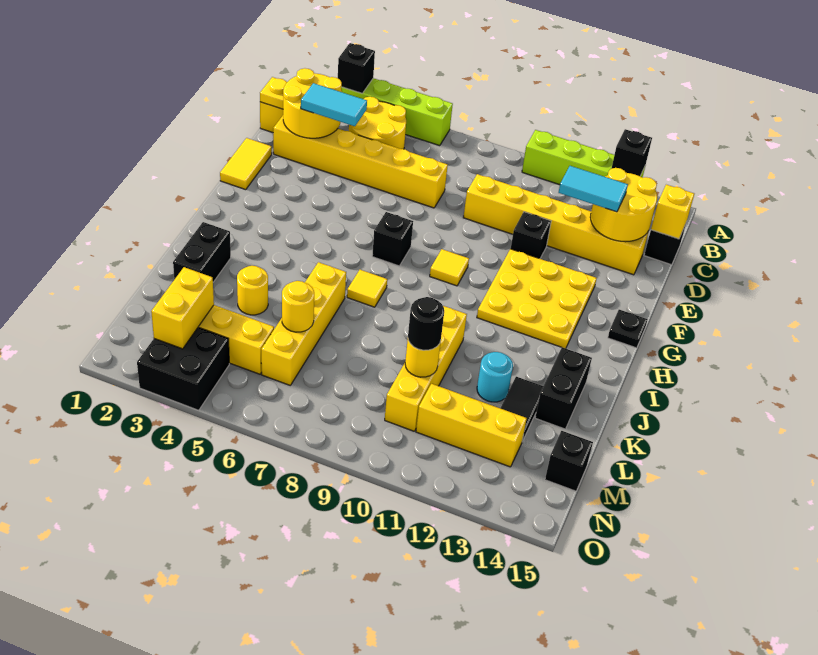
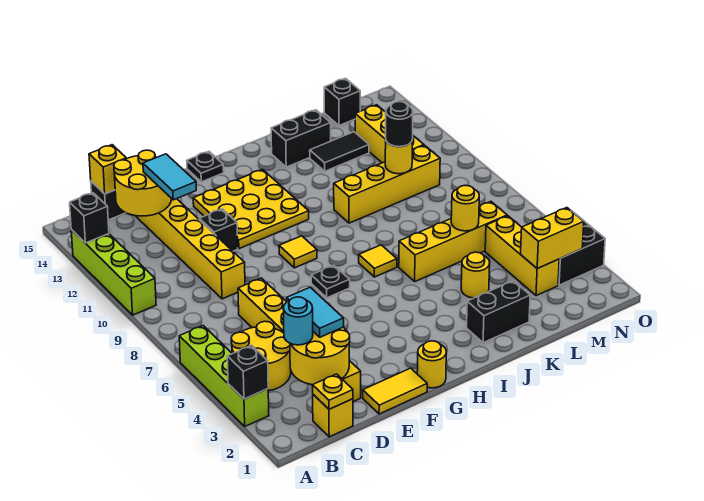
none -> yellow round brick G1 level 1
black brick G7 level 1 -> black plate G7 level 1
cyan round brick K12 level 1 -> cyan round brick C3 level 3

